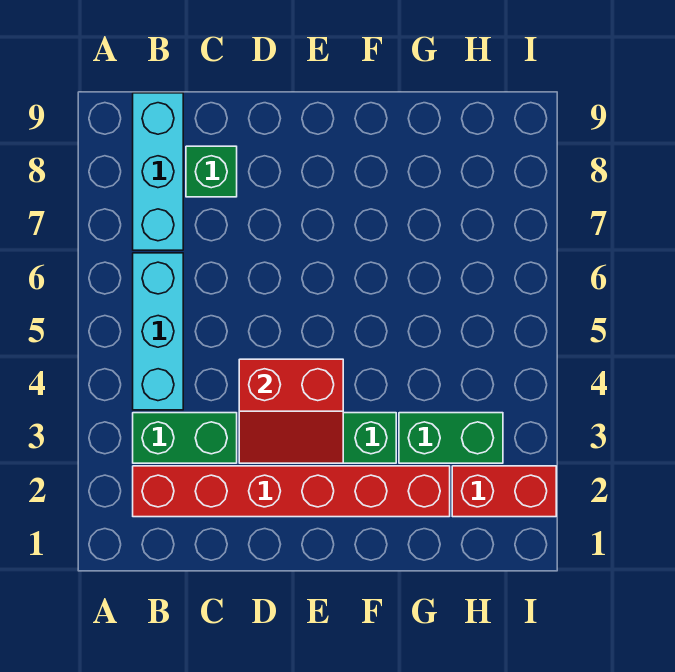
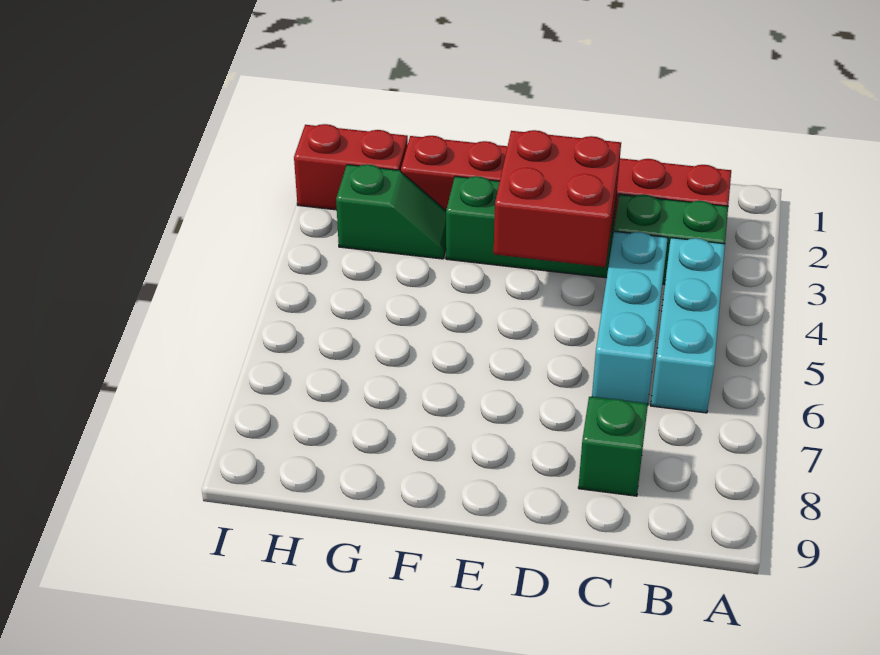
cyan brick B7:B9 level 1 -> cyan brick C4:C6 level 1
red slope D3:E4 level 2 top 4 -> red brick D3:E4 level 2
green brick G3:H3 level 1 -> green slope G3:H3 level 1 top H

